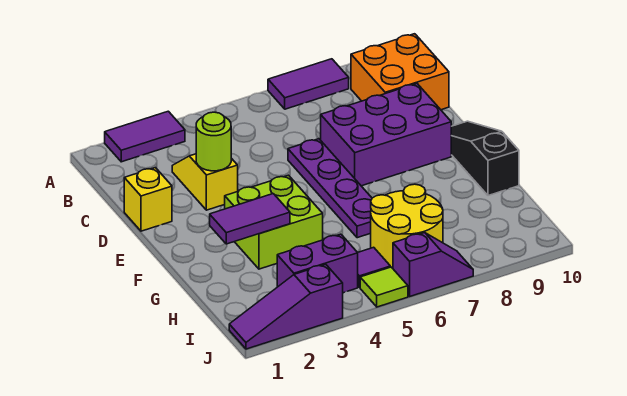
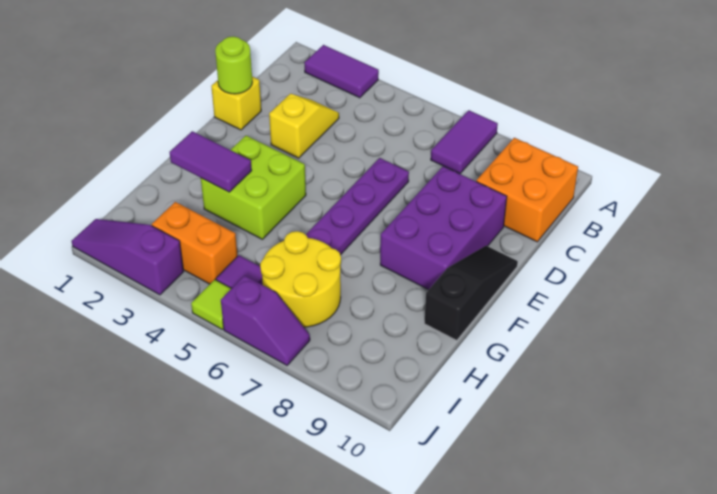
purple tile A7:A8 level 1 -> purple tile A7:B7 level 1
lime round brick D3 level 2 -> lime round brick D1 level 2
purple brick D7:E9 level 1 -> purple brick D8:F9 level 1
purple brick I3:I4 level 1 -> orange brick I3:I4 level 1

